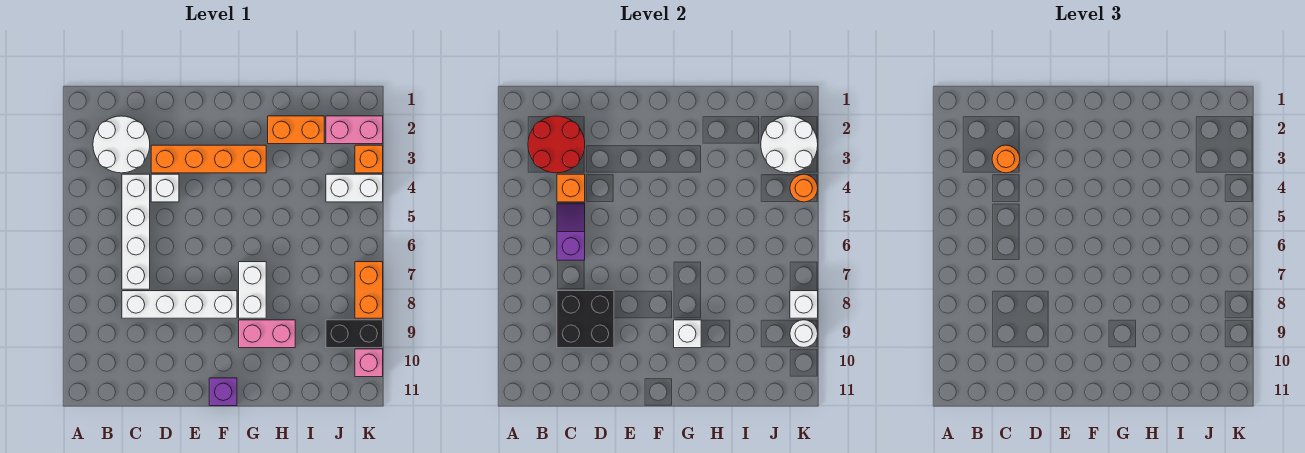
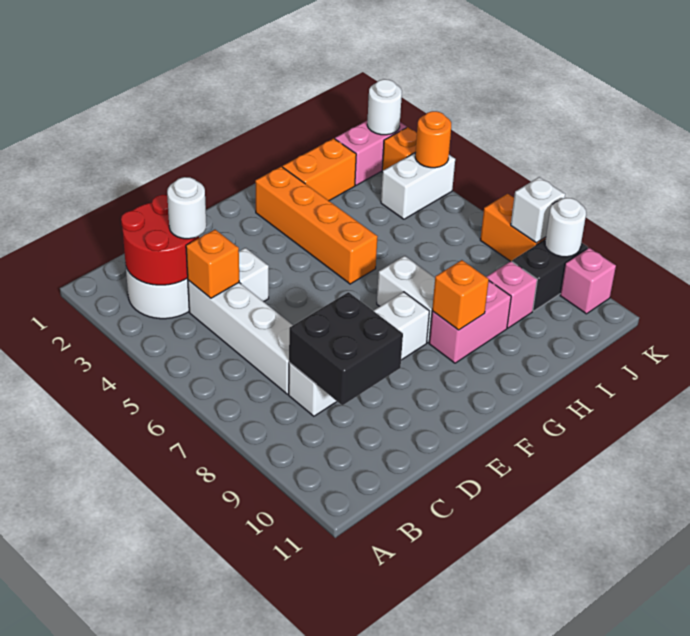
orange round brick C3 level 3 -> white round brick C3 level 3
purple slope C5:C6 level 2 top 6 -> none
orange brick D3:G3 level 1 -> orange brick G2:G5 level 1
purple brick F11 level 1 -> none
white brick G9 level 2 -> orange brick G9 level 2
none -> pink brick I9 level 1
white round brick J2:K3 level 2 -> white round brick K2 level 2

